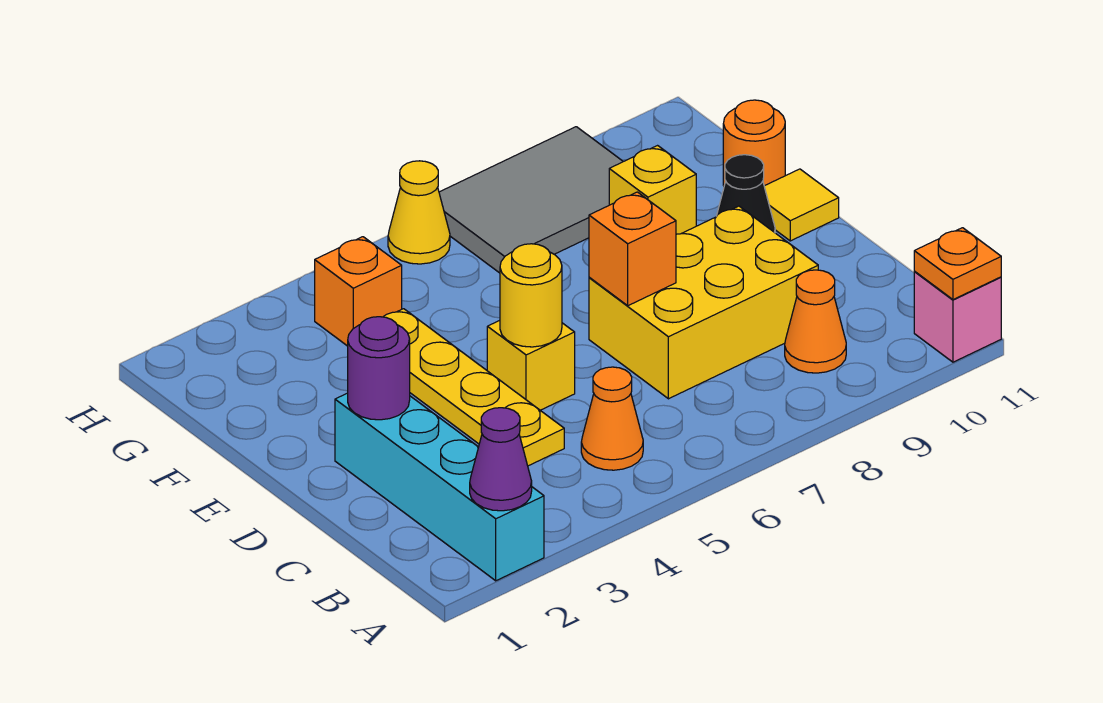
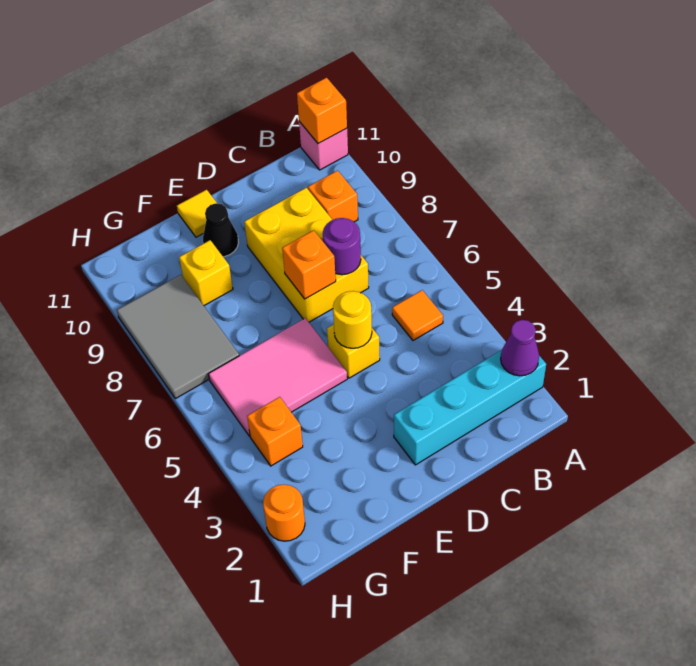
orange plate A11 level 2 -> orange brick A11 level 2
orange cone B5 level 1 -> orange tile B5 level 1
orange cone B9 level 1 -> orange brick B9 level 1
yellow plate C4:F4 level 1 -> none
purple round brick D2 level 2 -> purple round brick C7 level 2
none -> pink tile E5:G6 level 1
orange round brick F11 level 1 -> orange round brick H2 level 1
yellow cone H6 level 1 -> none

